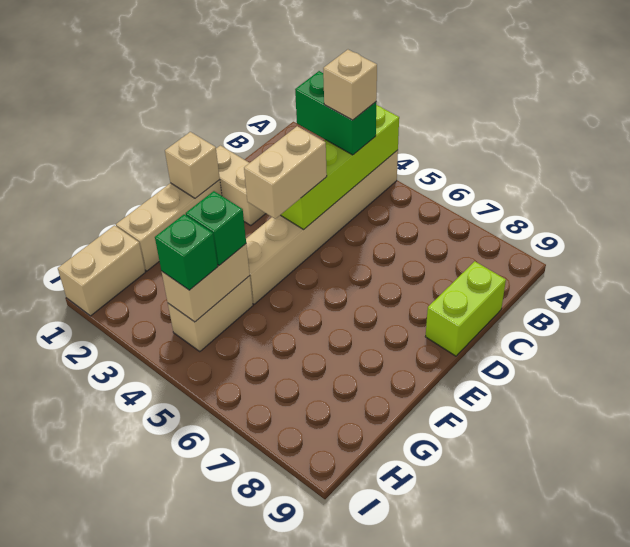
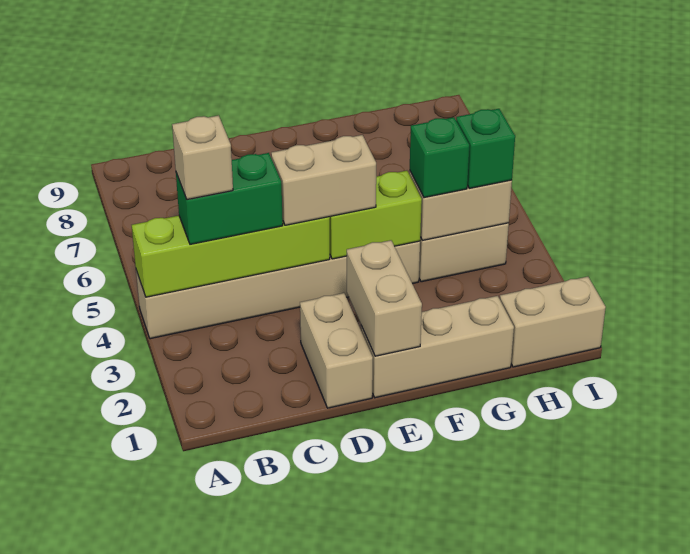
green brick B3:B4 level 3 -> green brick B4:C4 level 3
lime brick C9:D9 level 1 -> lime brick E4:F4 level 2
tan brick E1 level 2 -> tan brick E1:E2 level 2

